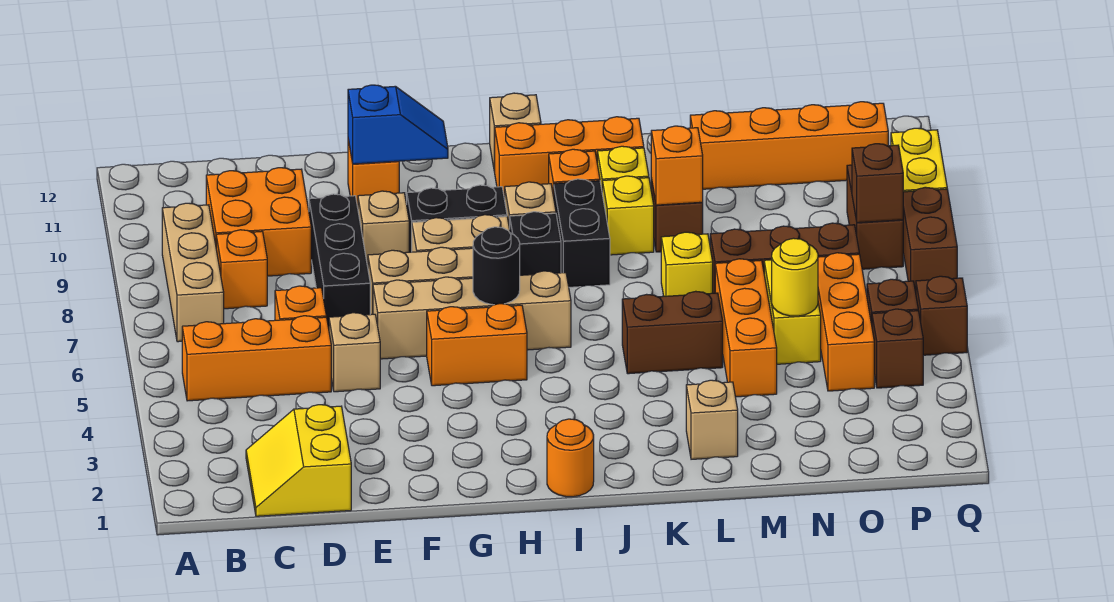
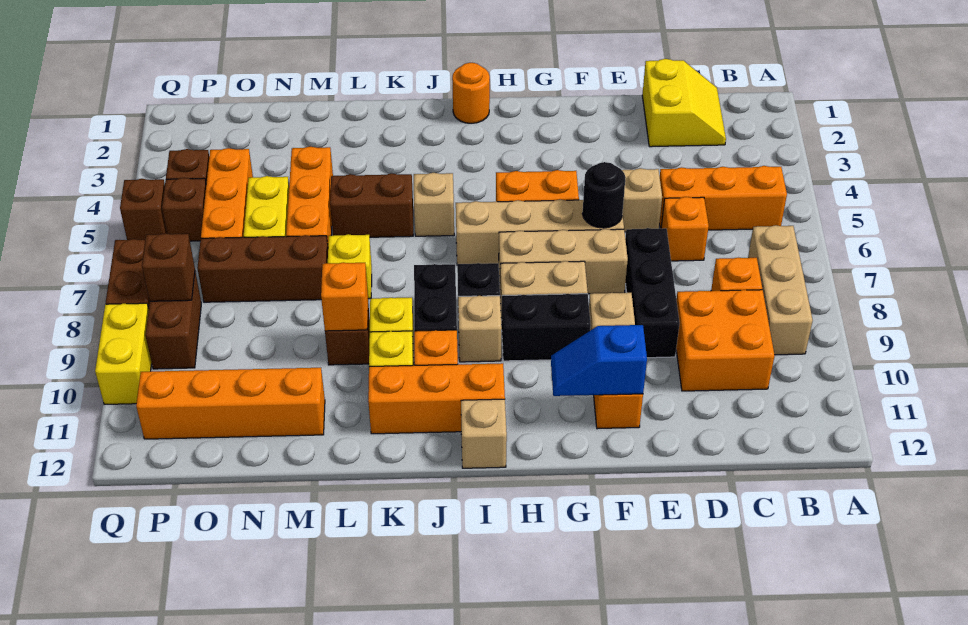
black round brick H6 level 2 -> black round brick F6 level 2
tan brick L2 level 1 -> tan brick J5 level 1
yellow round brick N5 level 2 -> none

